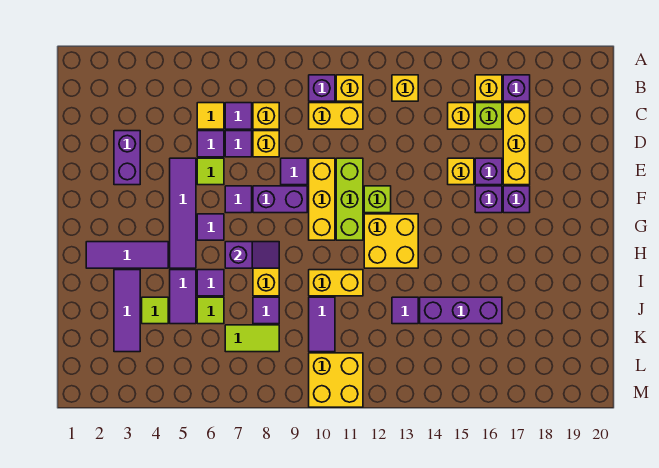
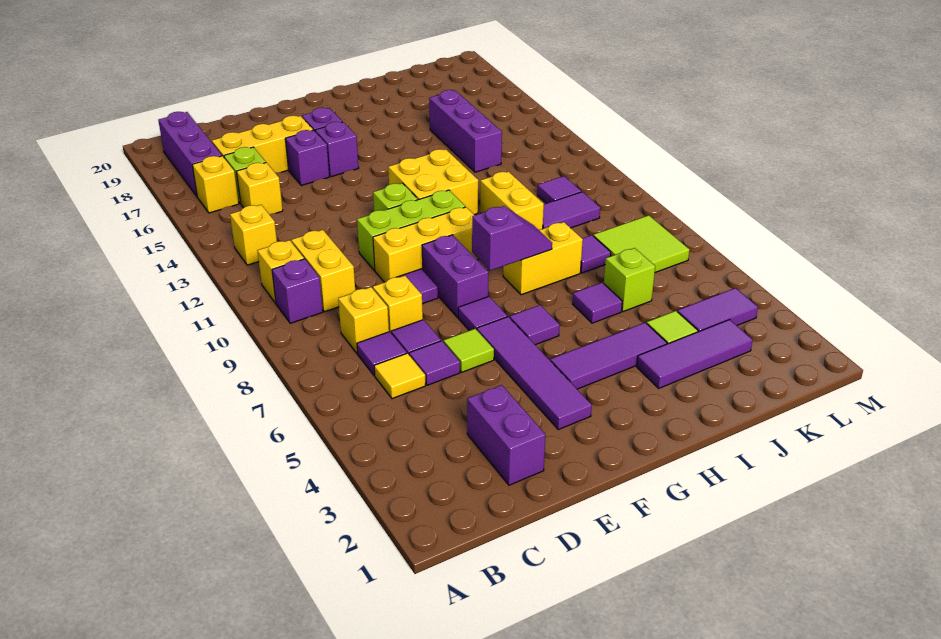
purple brick B17 level 1 -> purple brick B17:B19 level 1
purple brick D3:E3 level 1 -> purple brick D2:D3 level 1
purple tile E5:H5 level 1 -> purple tile F3:F6 level 1
yellow brick E15 level 1 -> none
purple tile H2:H4 level 1 -> purple tile G4:I4 level 1
purple slope H7:H8 level 2 top 7 -> purple slope G8:H8 level 2 top G
purple tile I5:J5 level 1 -> purple tile K4:L4 level 1
lime tile J6 level 1 -> lime brick J6 level 1
purple tile J13 level 1 -> purple tile K11 level 1
lime tile K7:K8 level 1 -> lime tile K7:L8 level 1
yellow brick L10:M11 level 1 -> none

